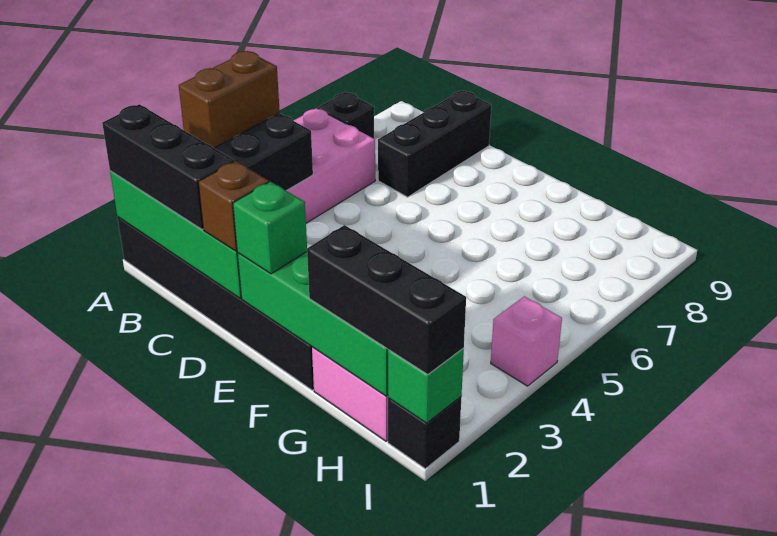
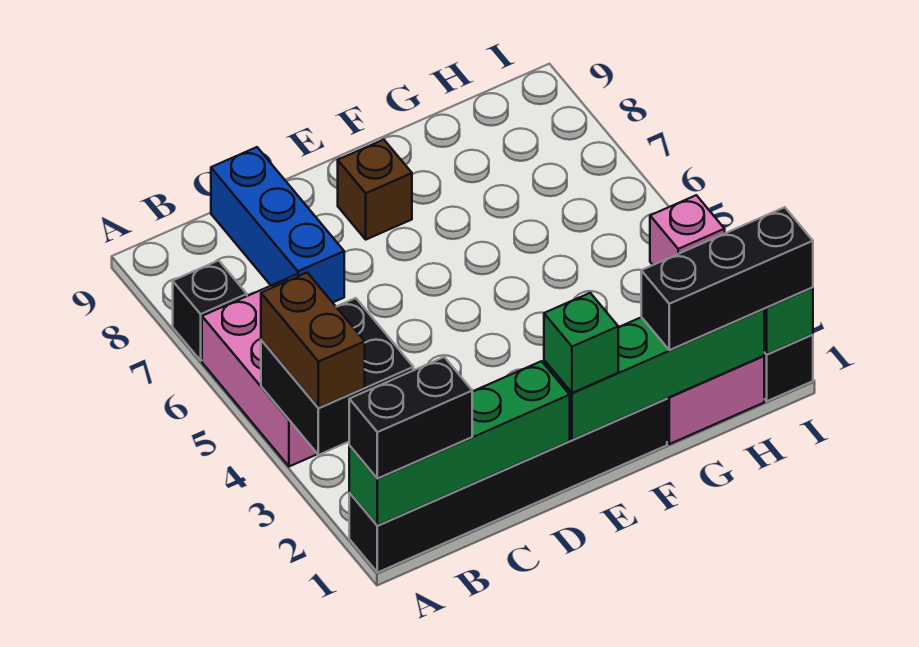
black brick A1:C1 level 3 -> black brick A1:B1 level 3
black brick C7:C9 level 1 -> blue brick C7:C9 level 1
brown brick D1 level 3 -> brown brick E8 level 1

